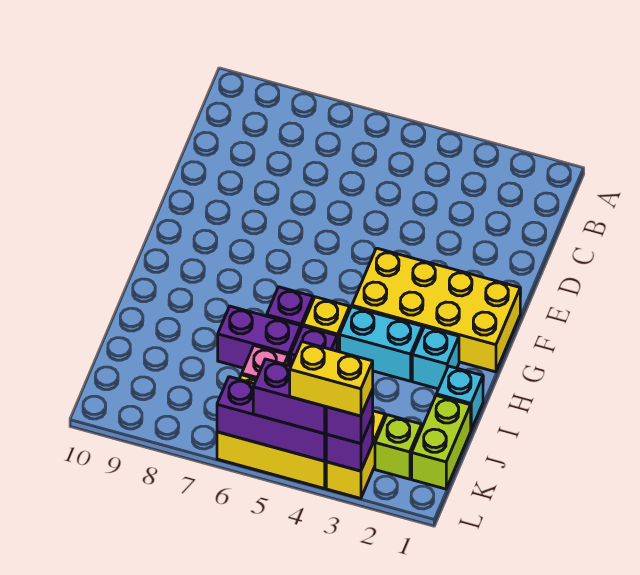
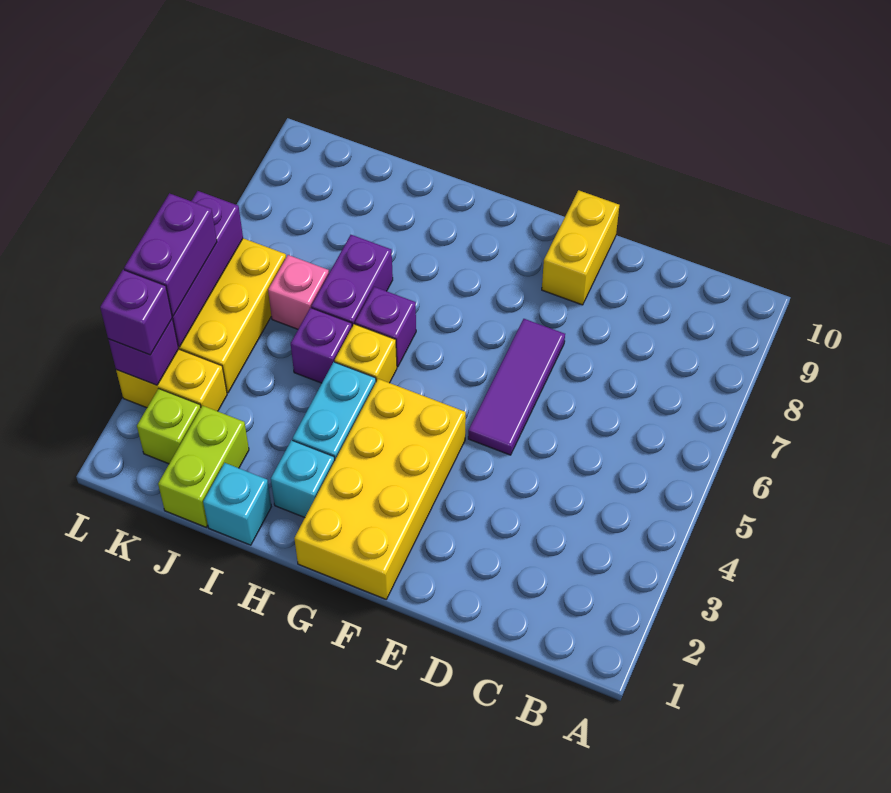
none -> purple tile E5:E7 level 1
lime brick J1:K1 level 1 -> lime brick J1:J2 level 1
yellow brick L3:L4 level 4 -> yellow brick E9:E10 level 1

